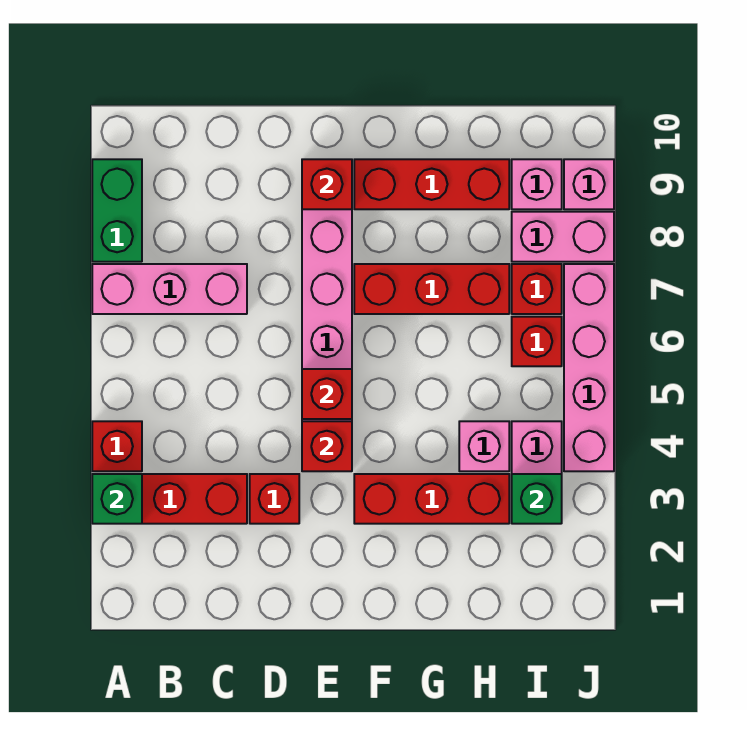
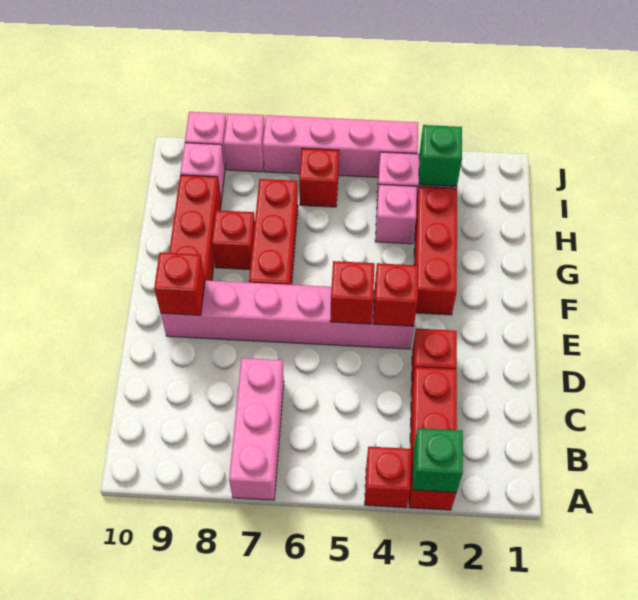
green brick A8:A9 level 1 -> none
red brick I7 level 1 -> red brick G8 level 1
pink brick I8:J8 level 1 -> pink brick J8 level 1

